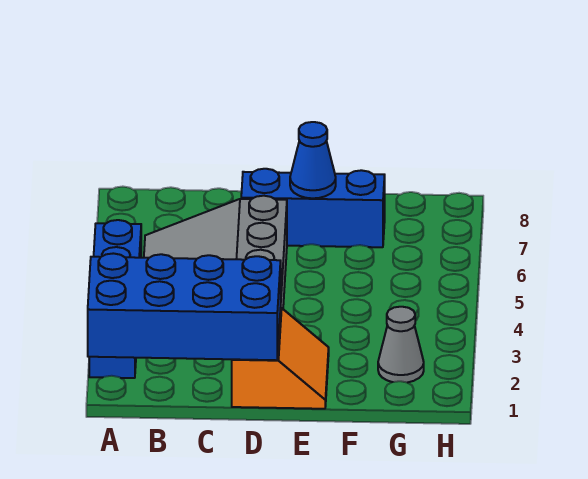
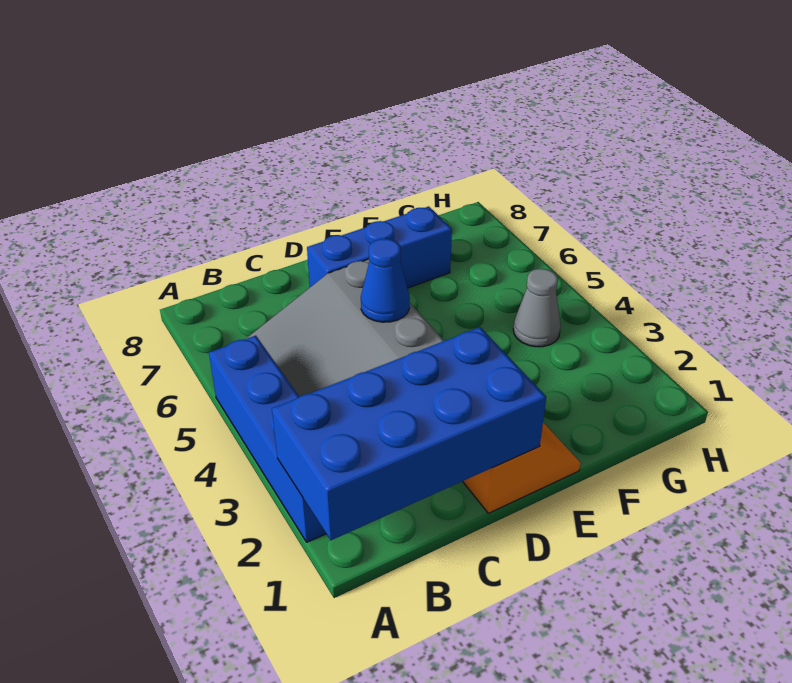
blue cone E7 level 2 -> blue cone D5 level 2
grey cone G2 level 1 -> grey cone G4 level 1

